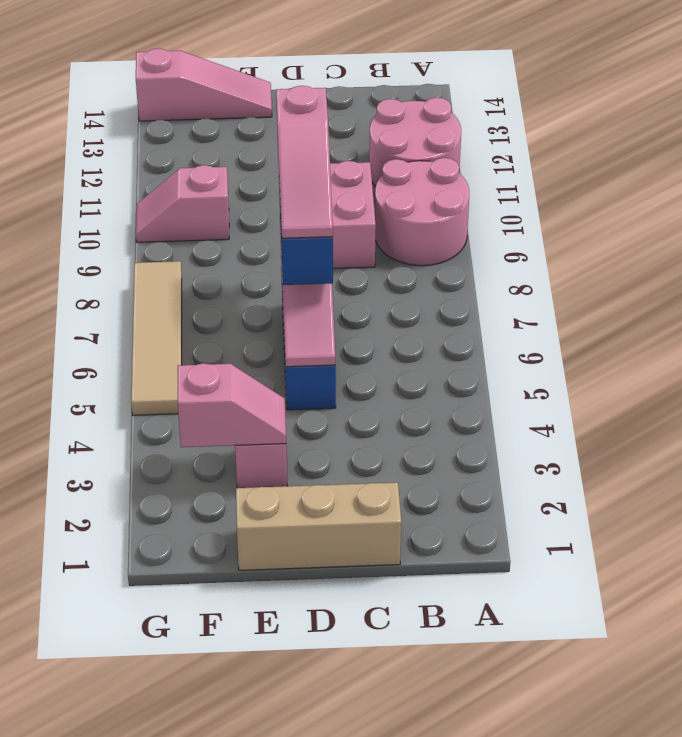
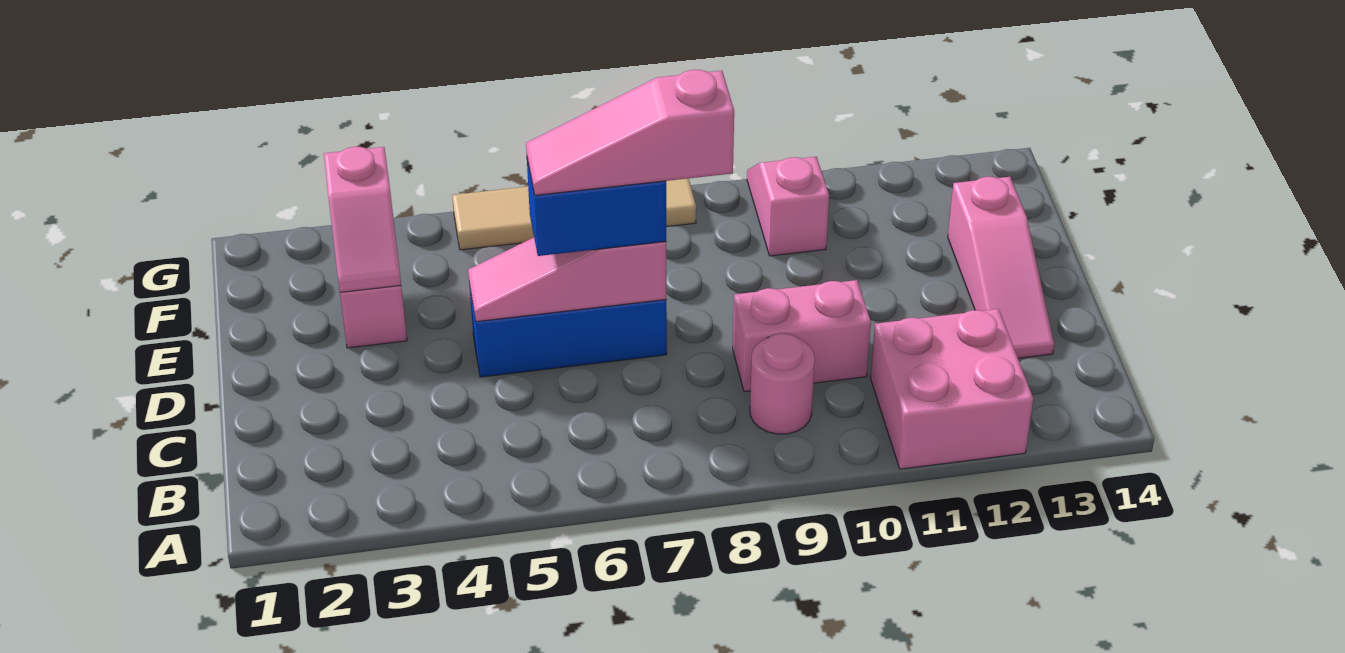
pink round brick A9:B10 level 1 -> pink round brick B9 level 1
pink round brick A11:B12 level 1 -> pink brick A11:B12 level 1
tan brick C1:E1 level 1 -> none
pink slope E14:G14 level 1 top G -> pink slope C13:E13 level 1 top E

